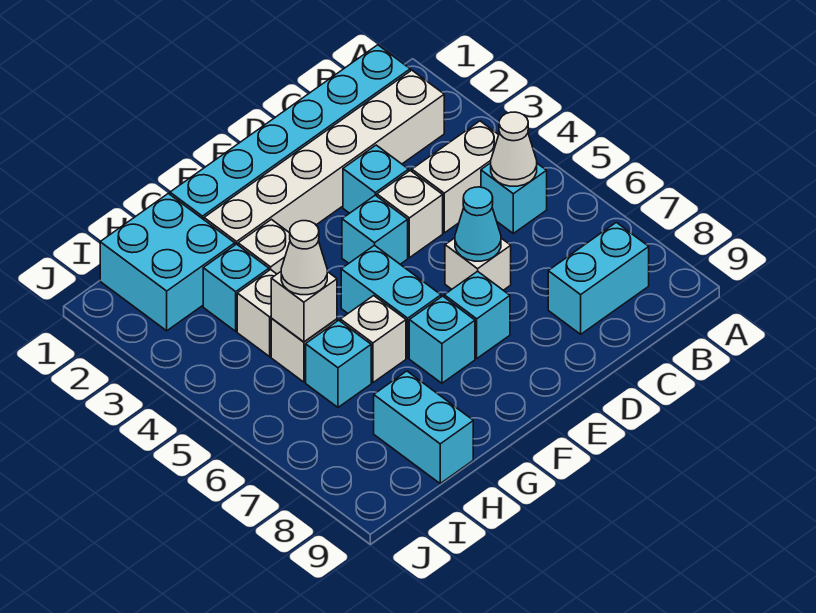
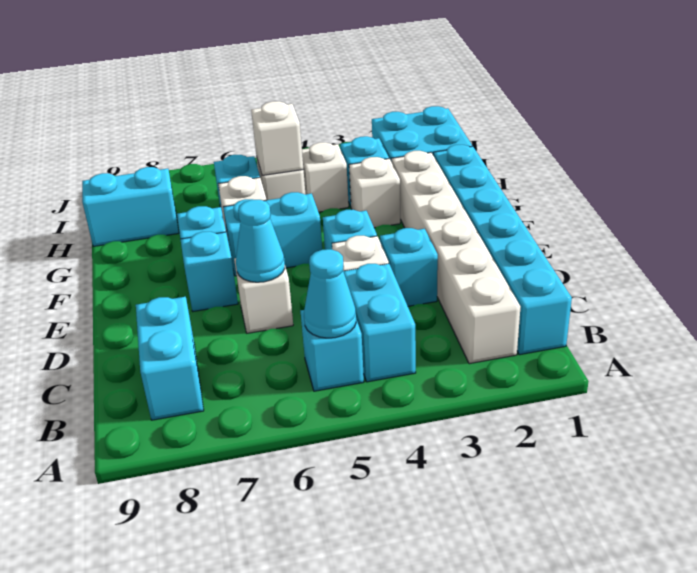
white brick B4:C4 level 1 -> cyan brick B4:C4 level 1
white cone B5 level 2 -> cyan cone B5 level 2
white cone H5 level 3 -> none

